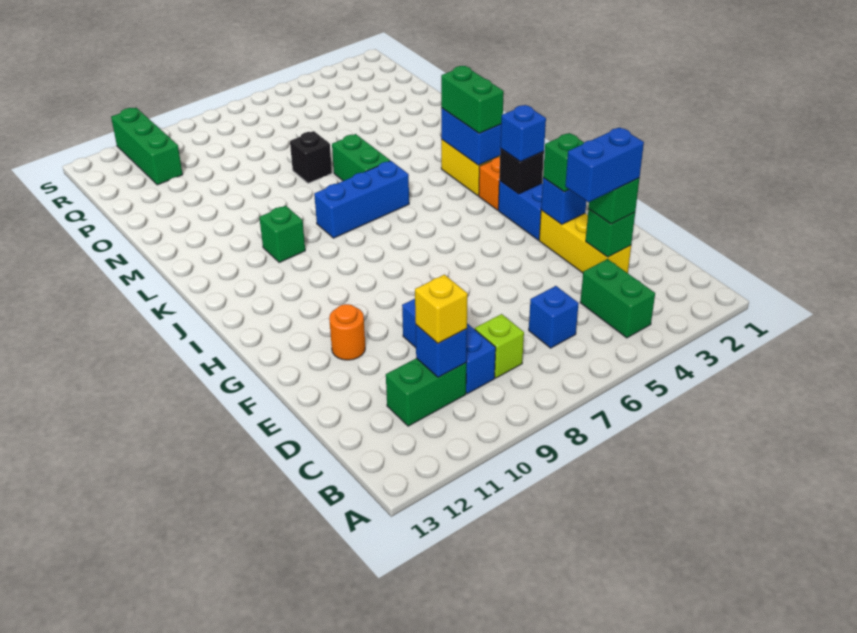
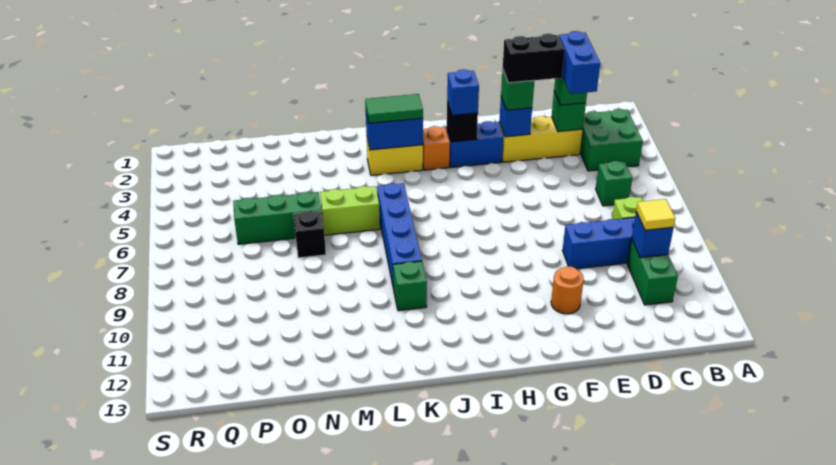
green brick B4:C4 level 1 -> green brick B3:C4 level 1
blue brick C6 level 1 -> green brick C6 level 1
yellow brick C10 level 3 -> yellow tile C10 level 3
none -> black brick E3:F3 level 4
green brick J3:K3 level 3 -> green tile J3:K3 level 3
blue brick K6:K8 level 1 -> blue brick K6:K9 level 1
green brick L6:M6 level 1 -> lime brick L6:M6 level 1
green brick Q11:S11 level 1 -> green brick N6:P6 level 1

